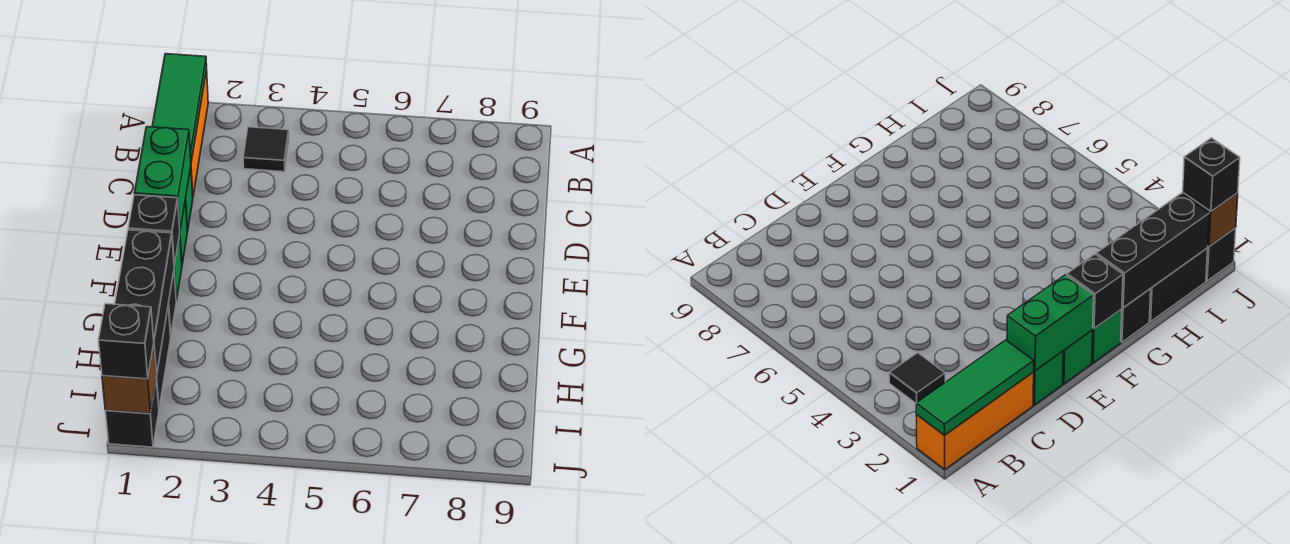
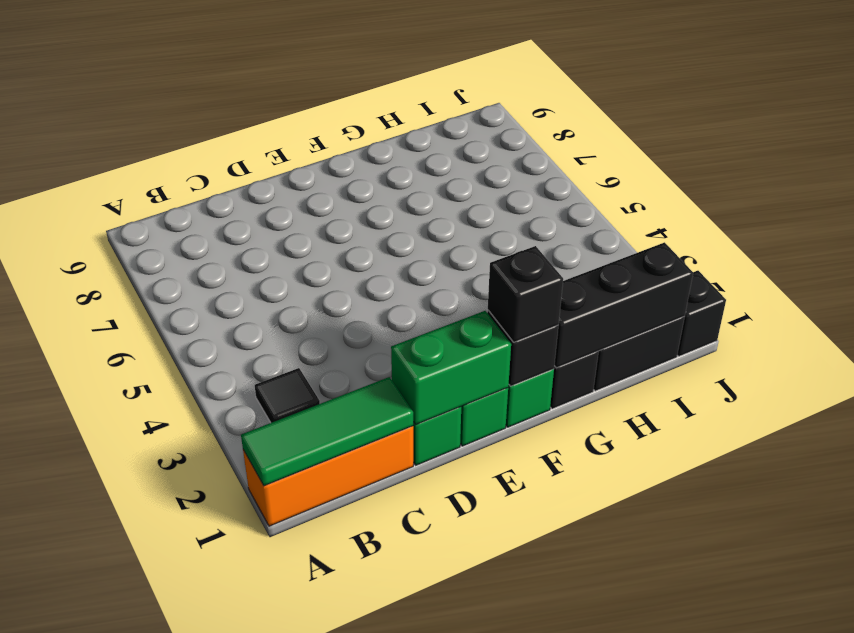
brown brick J1 level 2 -> none
black brick J1 level 3 -> black brick F1 level 3

